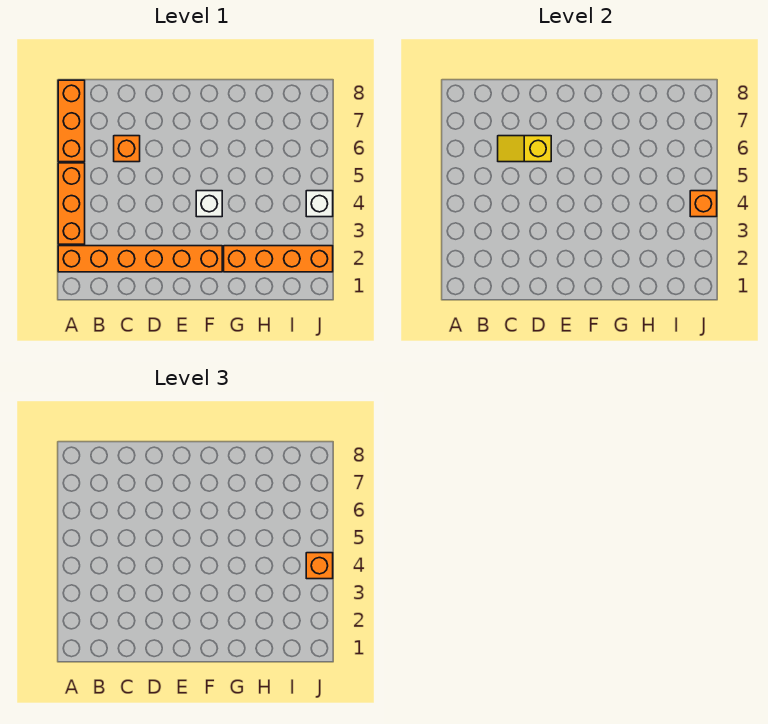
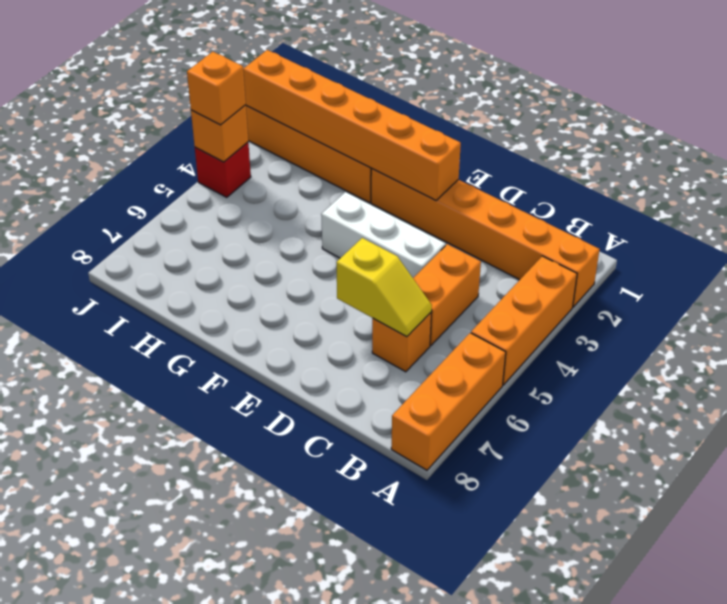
none -> orange brick C4:C5 level 1
none -> orange brick E2:J2 level 2
white brick F4 level 1 -> white brick D4:F4 level 1
white brick J4 level 1 -> red brick J4 level 1

